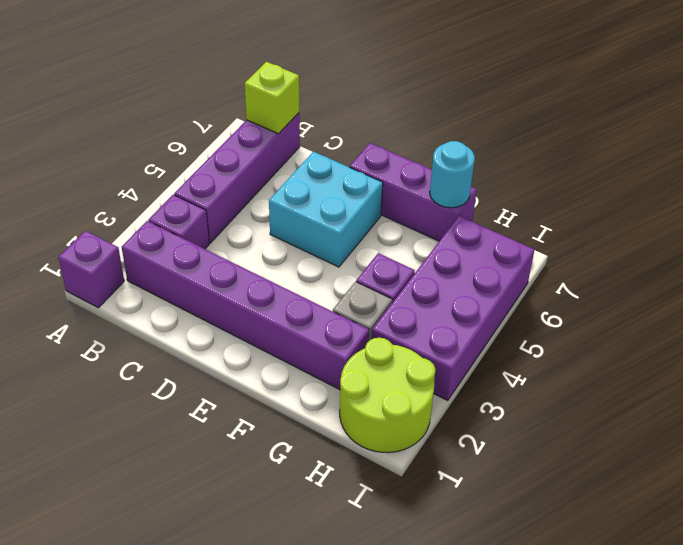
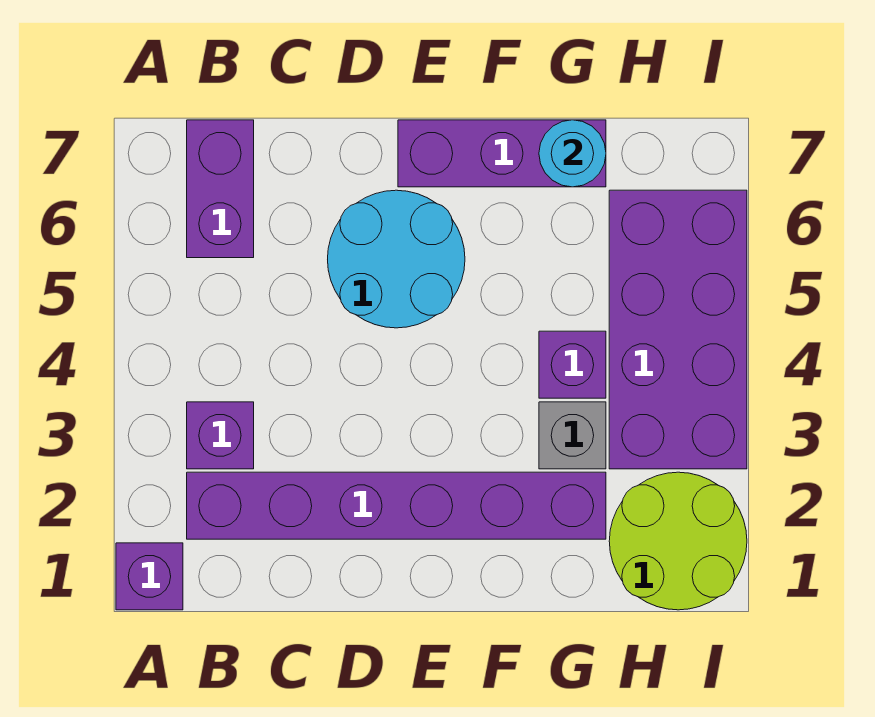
purple brick B4:B7 level 1 -> purple brick B6:B7 level 1
lime brick B7 level 2 -> none
cyan brick D5:E6 level 1 -> cyan round brick D5:E6 level 1

